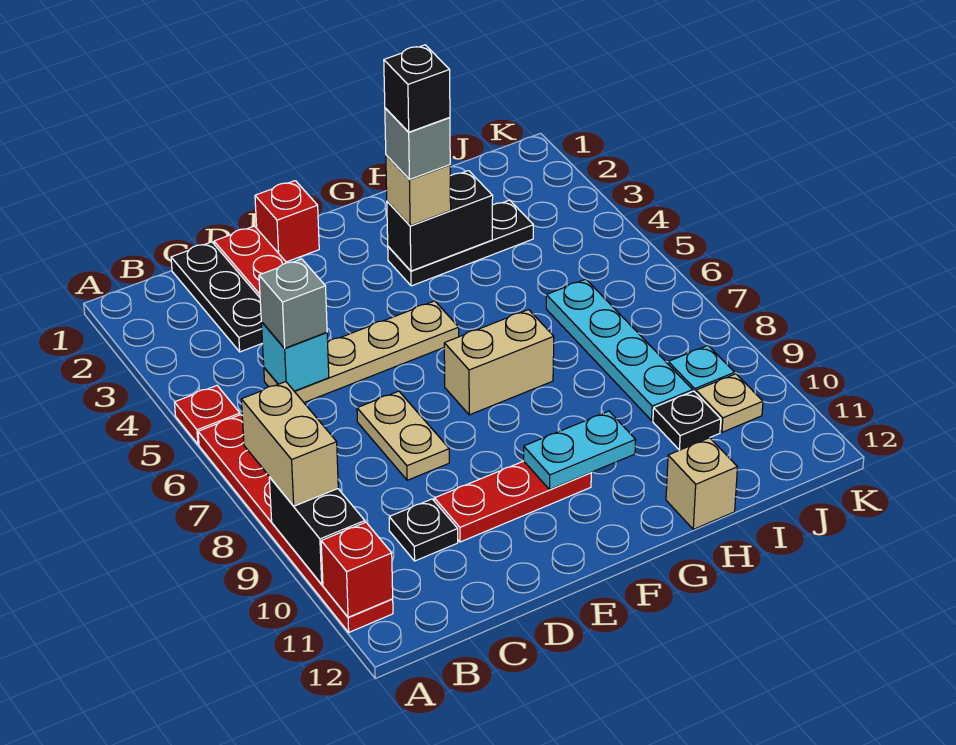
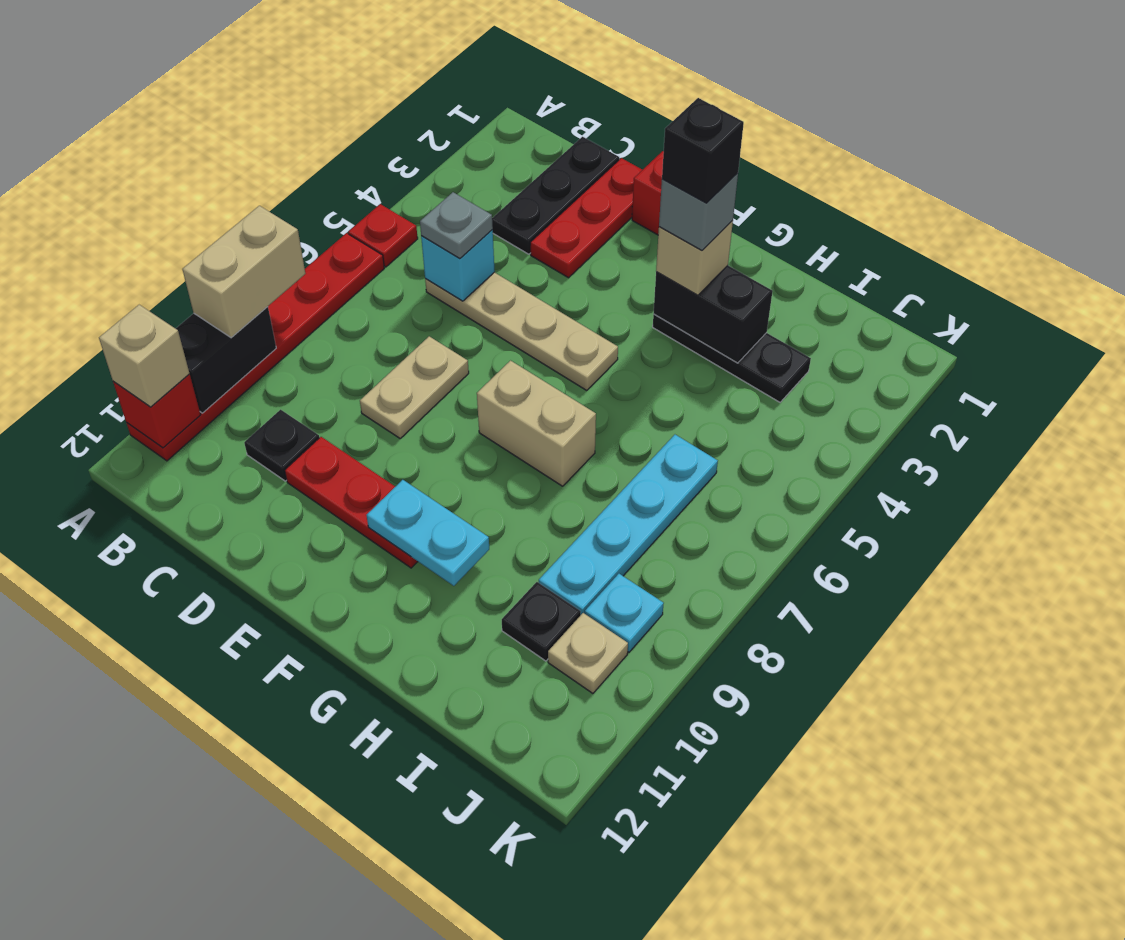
grey brick C5 level 3 -> grey plate C5 level 3
tan brick H12 level 1 -> tan brick A11 level 3

